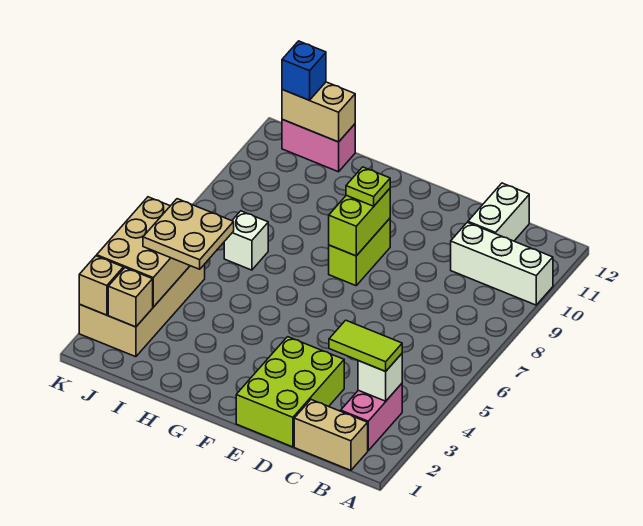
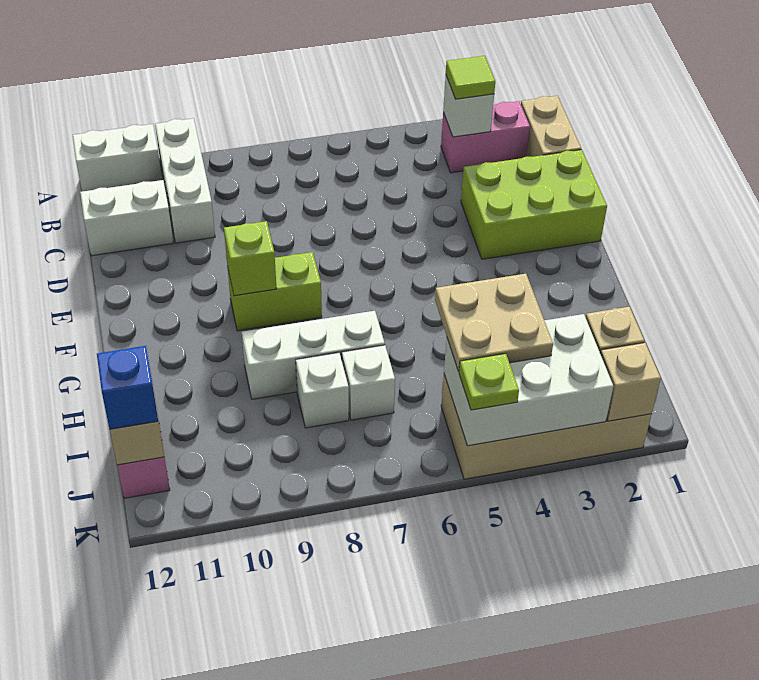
none -> white brick A11:A12 level 1
lime tile B3:C3 level 3 -> lime tile B3 level 3
lime brick F8:F9 level 2 -> lime brick F9 level 2
lime plate F9 level 3 -> lime plate K5 level 3
none -> white brick H7:H9 level 1
none -> white brick I8 level 1
tan brick J3:K5 level 2 -> white brick J3:K5 level 2

